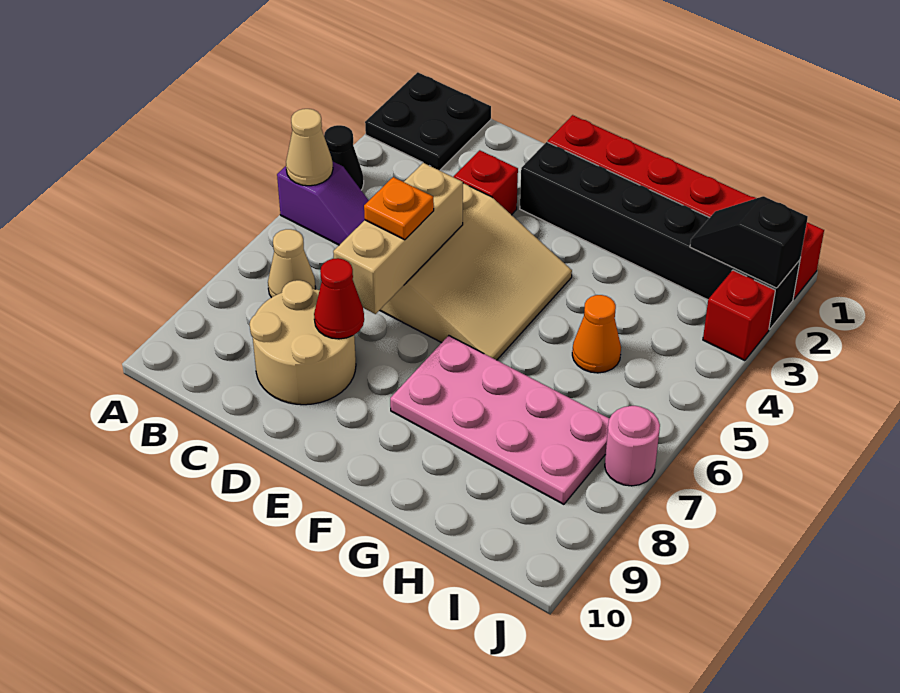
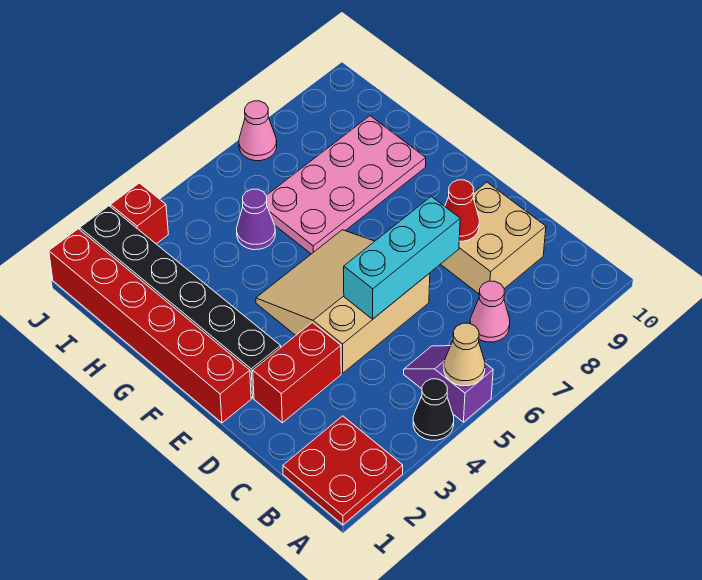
black plate A1:B2 level 1 -> red plate A1:B2 level 1
tan cone B7 level 1 -> pink cone B7 level 1
tan round brick C8:D9 level 1 -> tan brick C8:D9 level 1
red brick D3 level 1 -> red brick D2:D3 level 1
tan brick D5:D7 level 2 -> cyan brick D5:D7 level 2
orange plate D6 level 3 -> none
pink plate F7:I8 level 1 -> pink plate G6:H9 level 1
orange cone H5 level 1 -> purple cone H5 level 1
black slope I2:J2 level 2 top J -> none
pink round brick J7 level 1 -> pink cone J7 level 1

